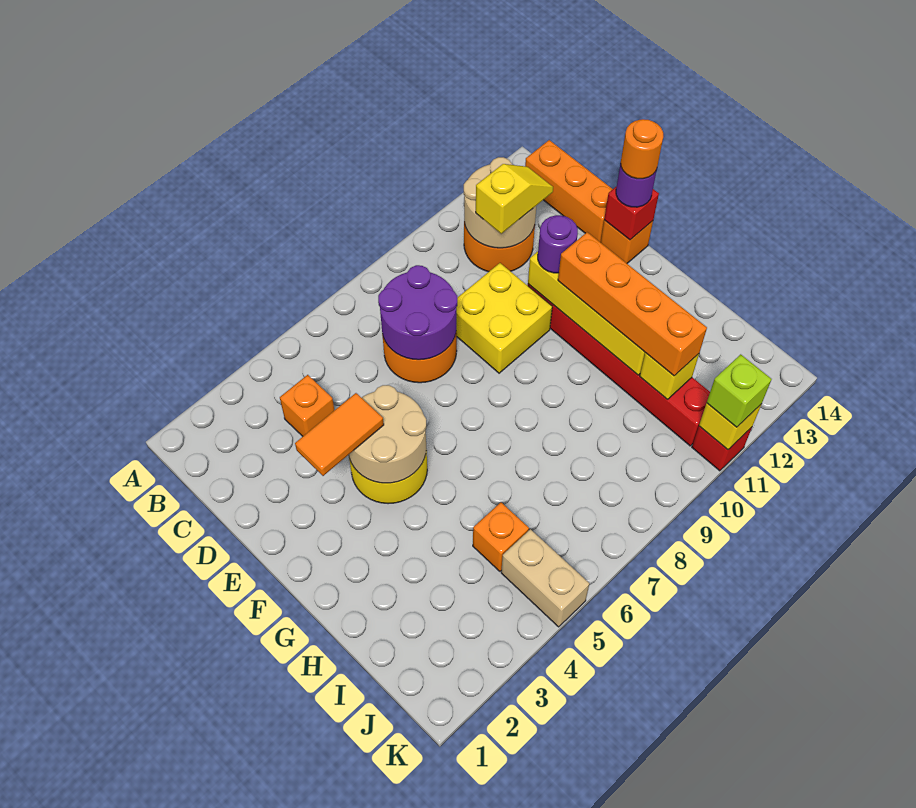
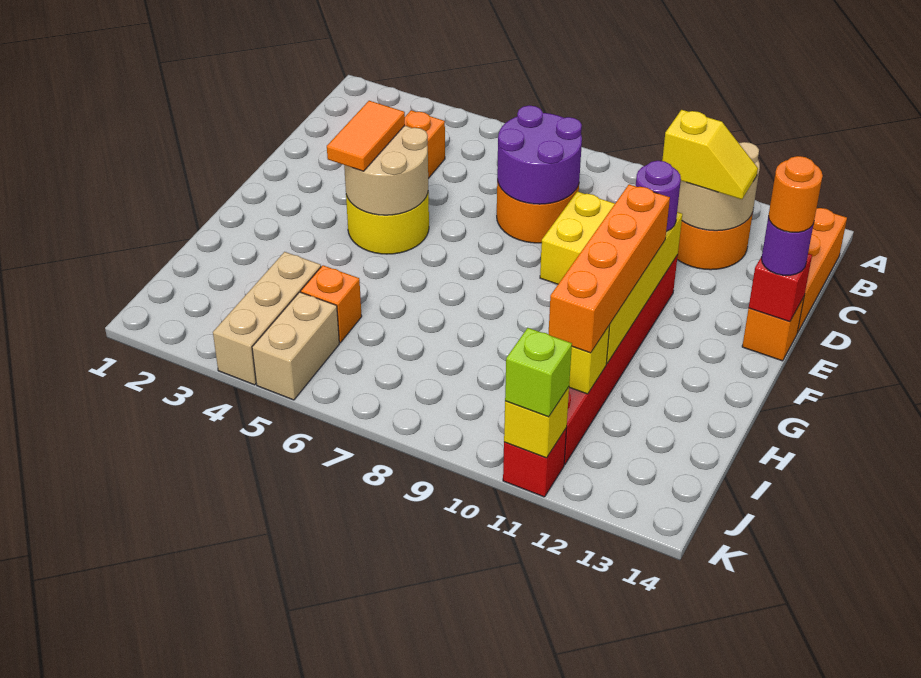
orange tile E3:E4 level 3 -> orange tile E4:F4 level 3
none -> tan brick I4:K4 level 1

